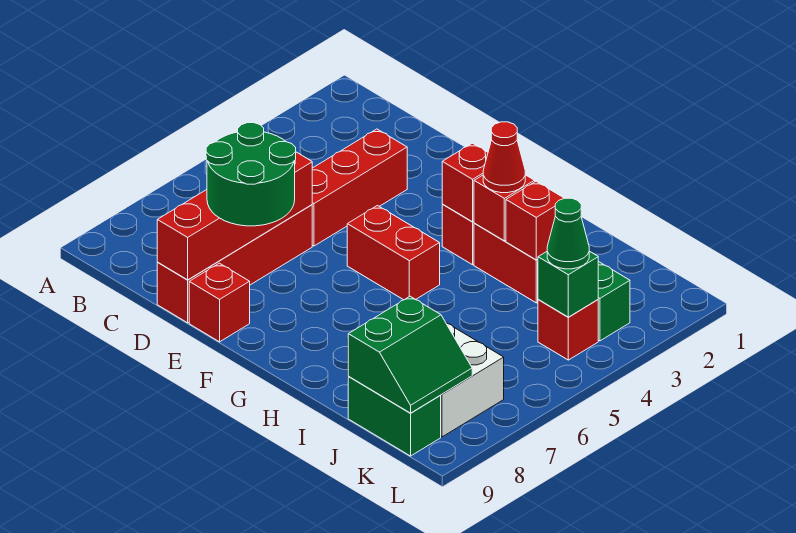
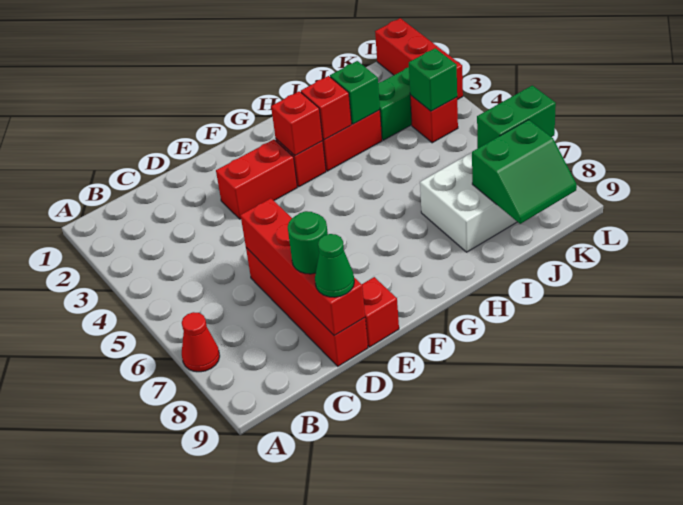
red brick D3:D5 level 1 -> red brick L1:L3 level 1
green round brick D7:E8 level 3 -> green round brick D8 level 3
red brick F5:G5 level 1 -> red brick E3:F3 level 1
red cone H3 level 3 -> red cone A7 level 1
red brick I3 level 2 -> green brick I3 level 2
green slope J8:K9 level 2 top J -> green slope J8:K9 level 2 top 8
green brick J9:K9 level 1 -> green brick K7:L7 level 2
green cone K4 level 3 -> green cone D9 level 3

